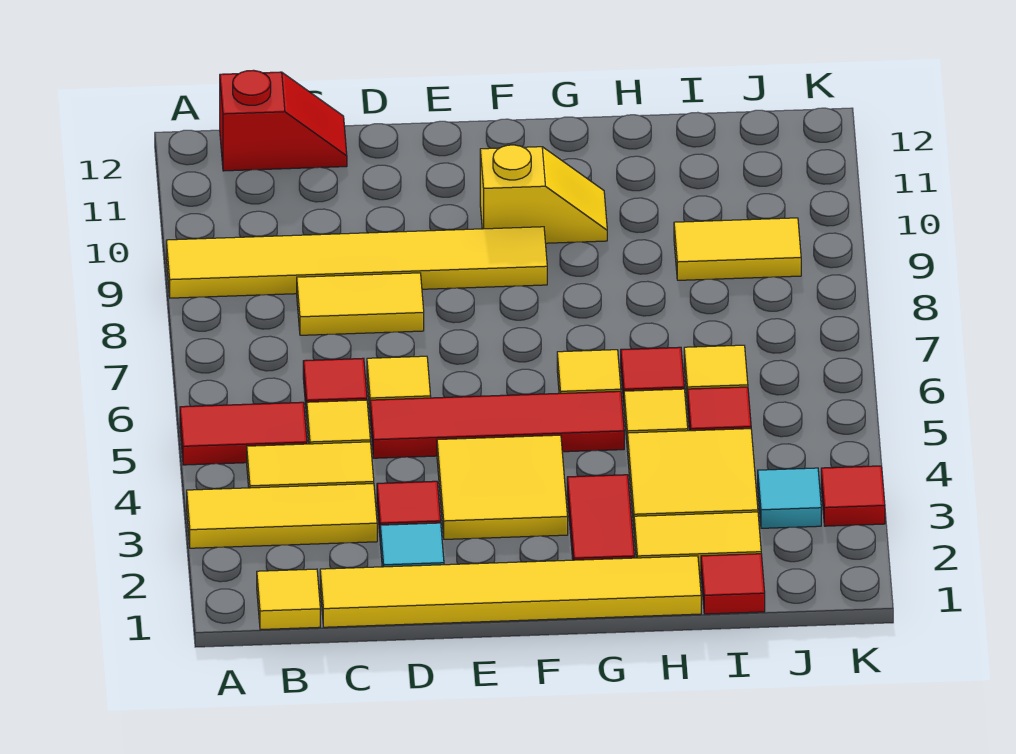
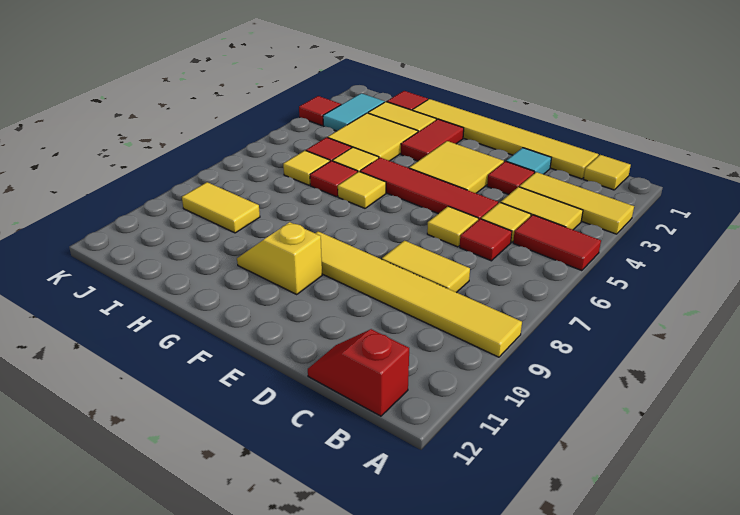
cyan tile J3 level 1 -> cyan tile J2:J3 level 1

